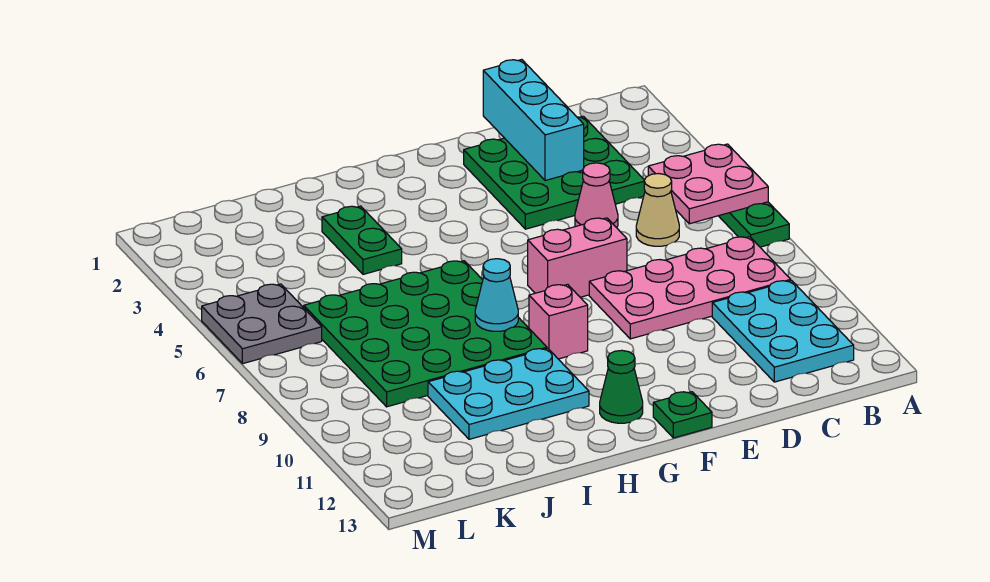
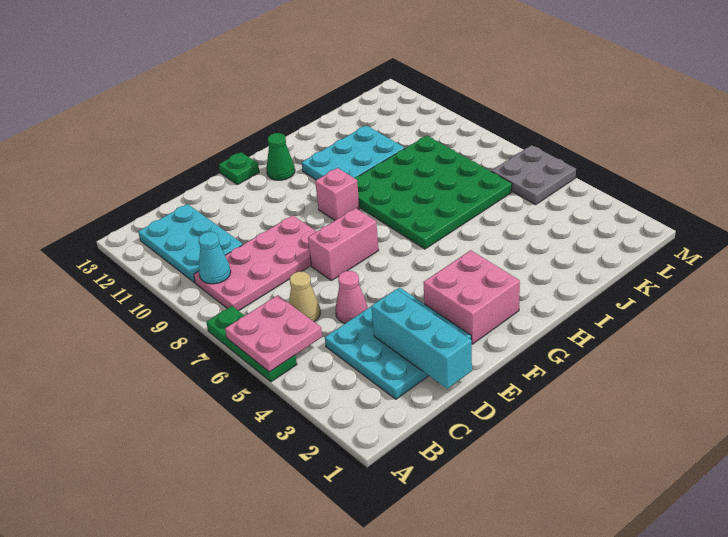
green plate C2:E4 level 1 -> cyan plate C2:E4 level 1
none -> pink brick F2:G3 level 1
cyan cone H8 level 2 -> cyan cone B9 level 2
green plate I3:I4 level 1 -> none

